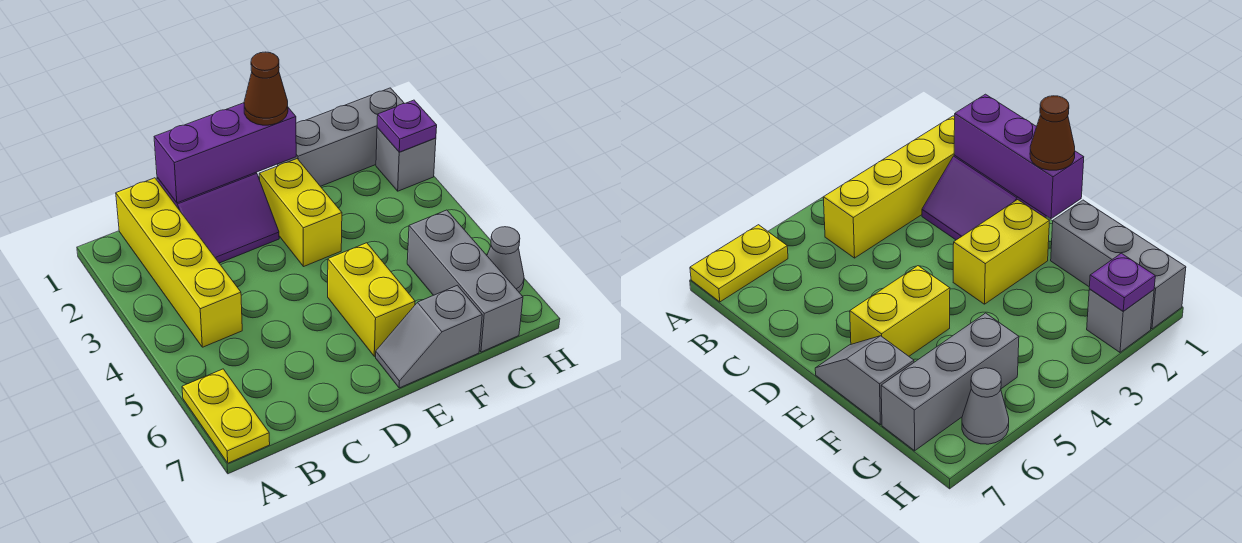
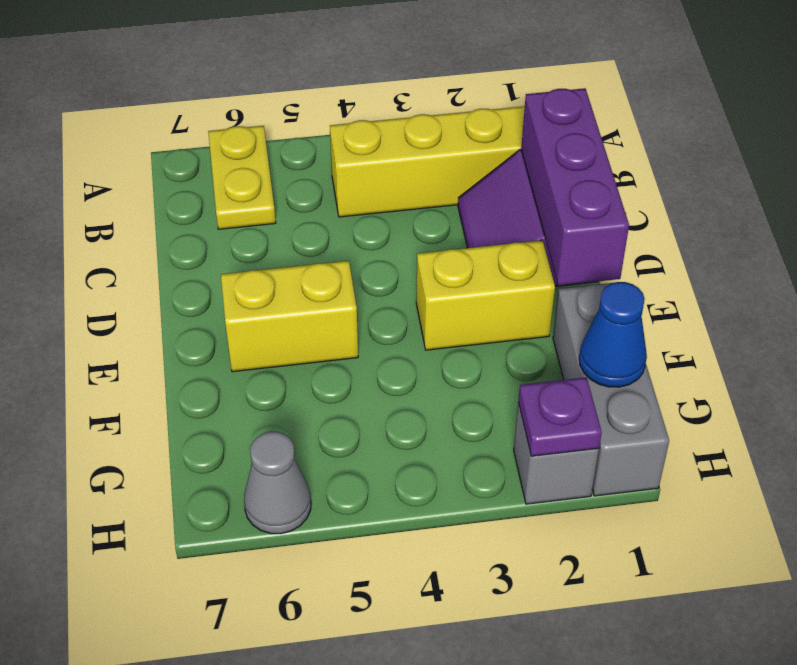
yellow plate A6:A7 level 1 -> yellow plate A6:B6 level 1
brown cone E1 level 3 -> none
grey slope E7:F7 level 1 top F -> none
none -> blue cone G1 level 2
grey brick G5:G7 level 1 -> none

